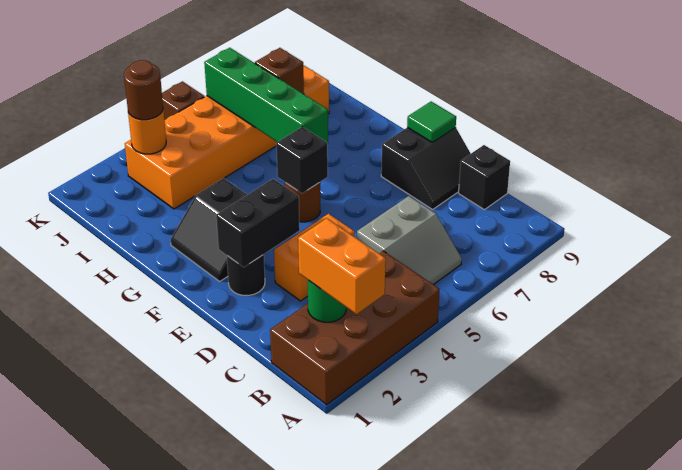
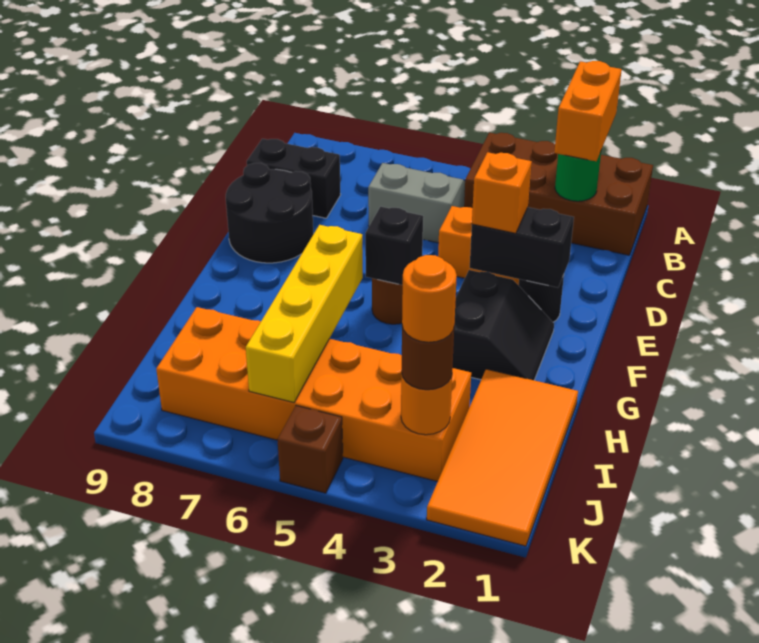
black brick C9 level 1 -> black brick C8:C9 level 1
black slope D8:E9 level 1 top E -> black round brick D8:E9 level 1
none -> orange brick E3 level 3
green tile E9 level 2 -> none
green brick G6:J6 level 2 -> yellow brick G6:J6 level 2
none -> orange tile H1:K2 level 1
brown brick I7 level 2 -> none
none -> orange round brick J3 level 4

